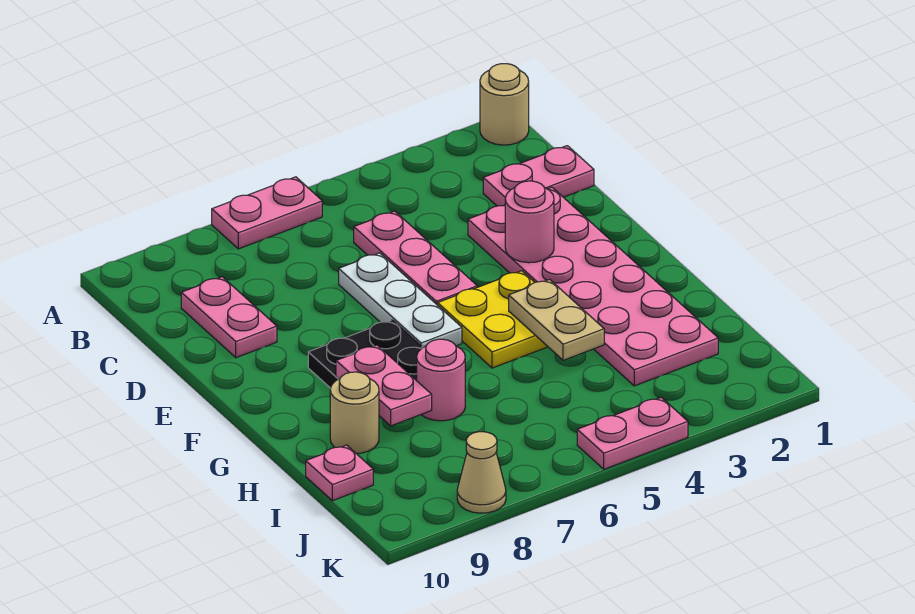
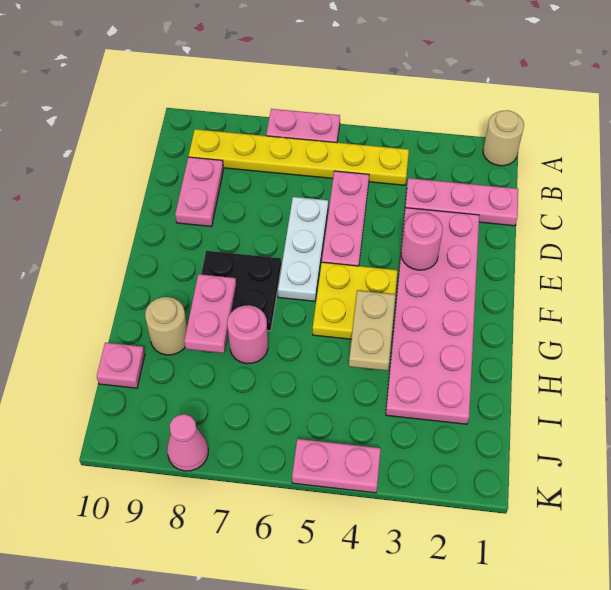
none -> yellow plate B4:B9 level 1
pink plate C1:C2 level 1 -> pink plate C1:C3 level 1
tan cone K8 level 1 -> pink cone K8 level 1

